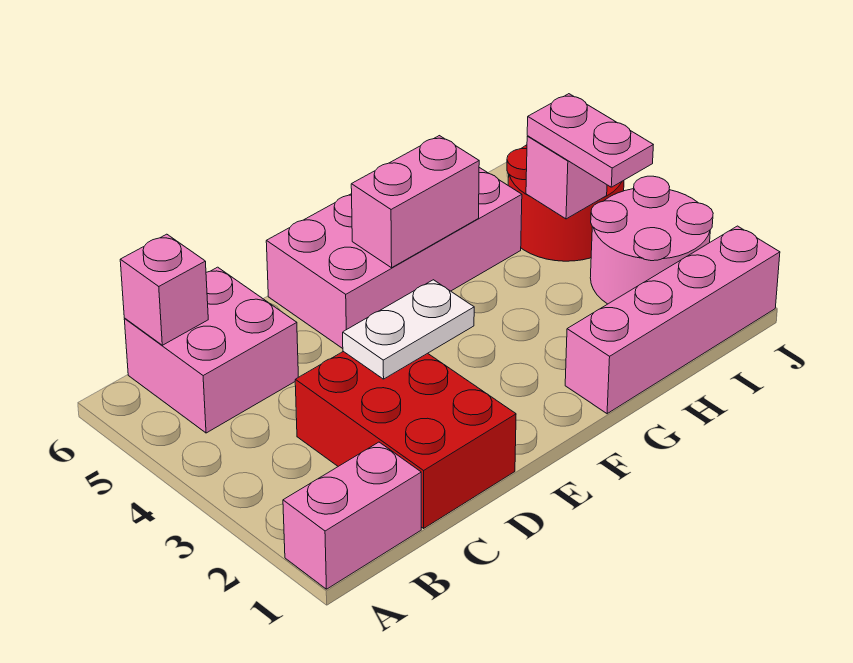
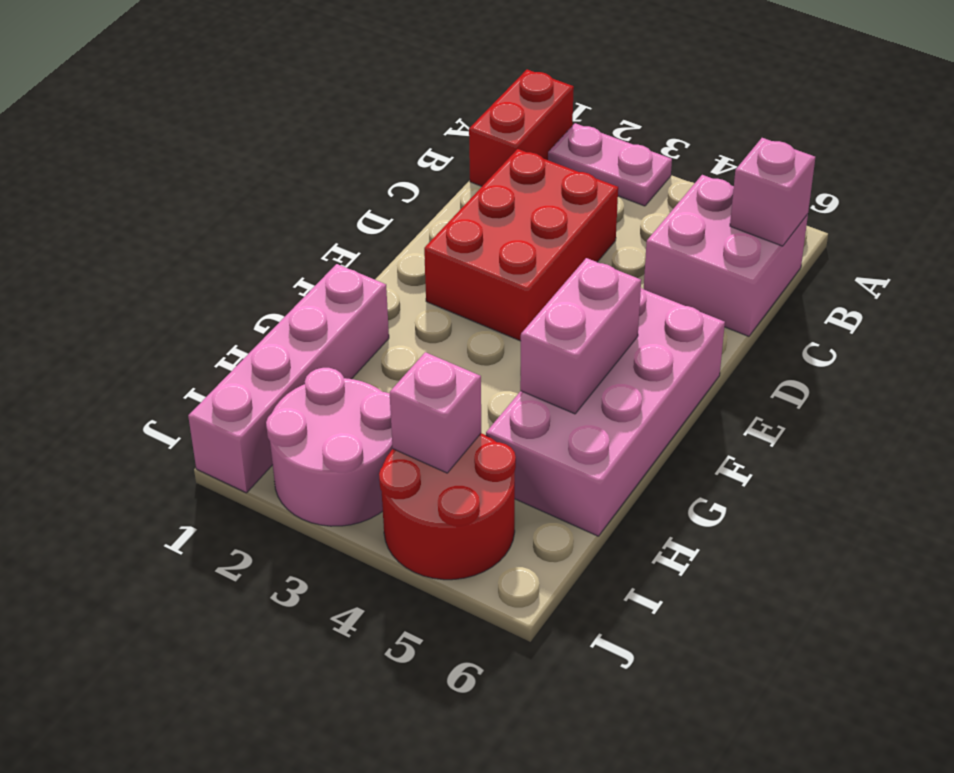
pink brick A1:B1 level 1 -> red brick A1:B1 level 1
red brick C1:D3 level 1 -> red brick C2:E3 level 1
white plate D3:E3 level 2 -> none
pink plate I3:I4 level 3 -> pink plate A2:A3 level 1

